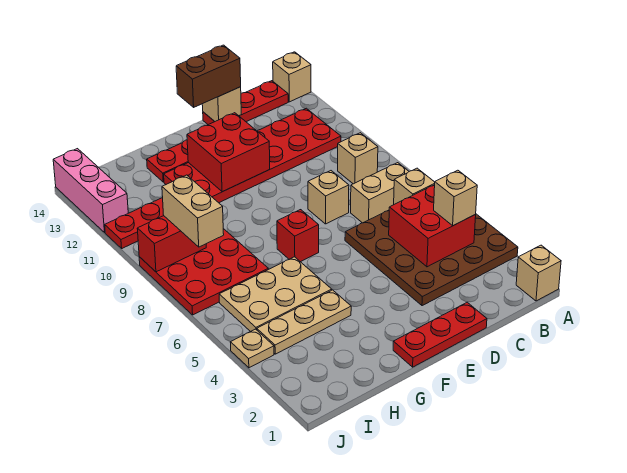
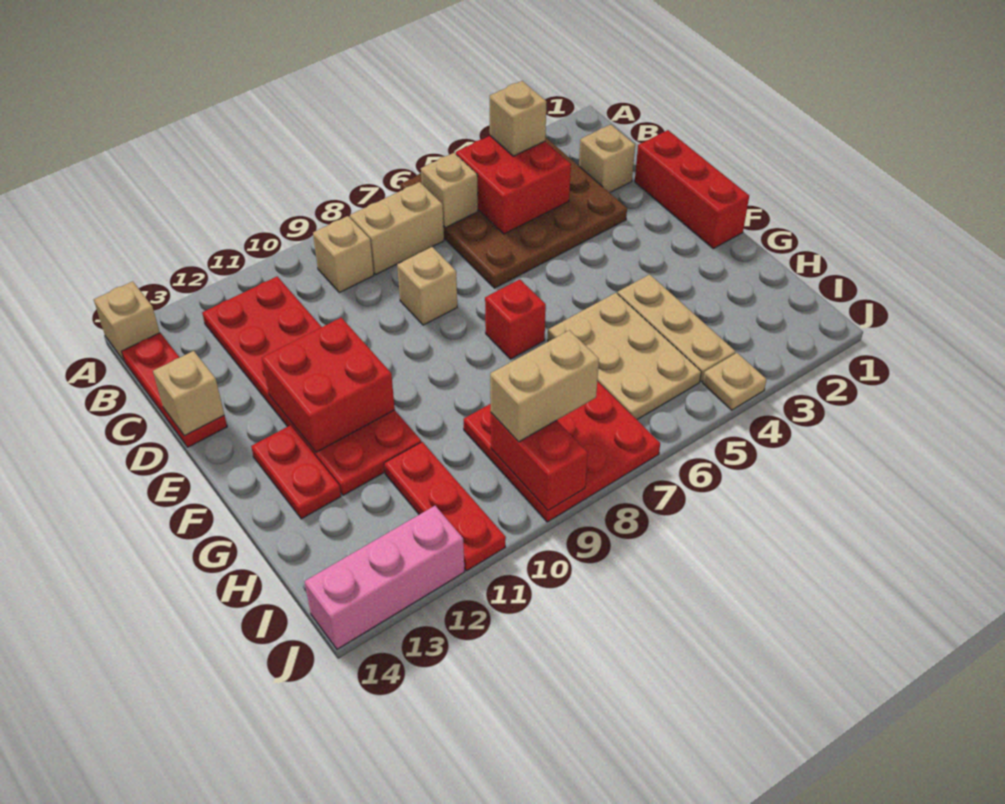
tan brick A1 level 1 -> tan brick C2 level 1
tan brick B7:C7 level 1 -> tan brick B7:B8 level 1
red plate D1:F1 level 1 -> red brick D1:F1 level 1
brown brick D14:E14 level 3 -> none

